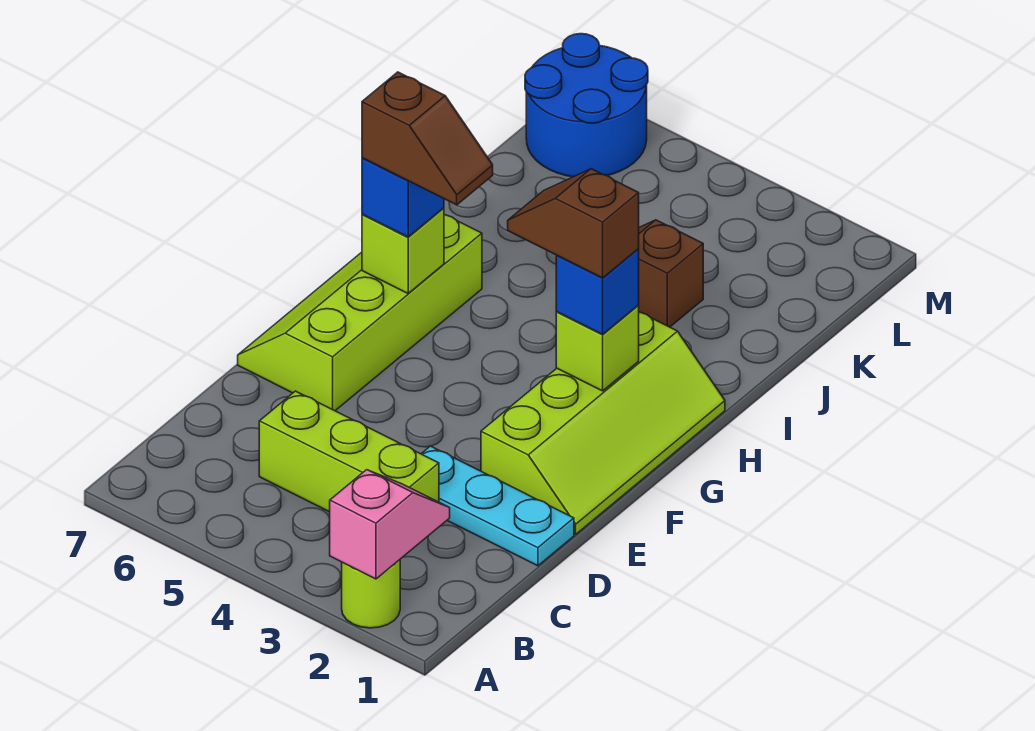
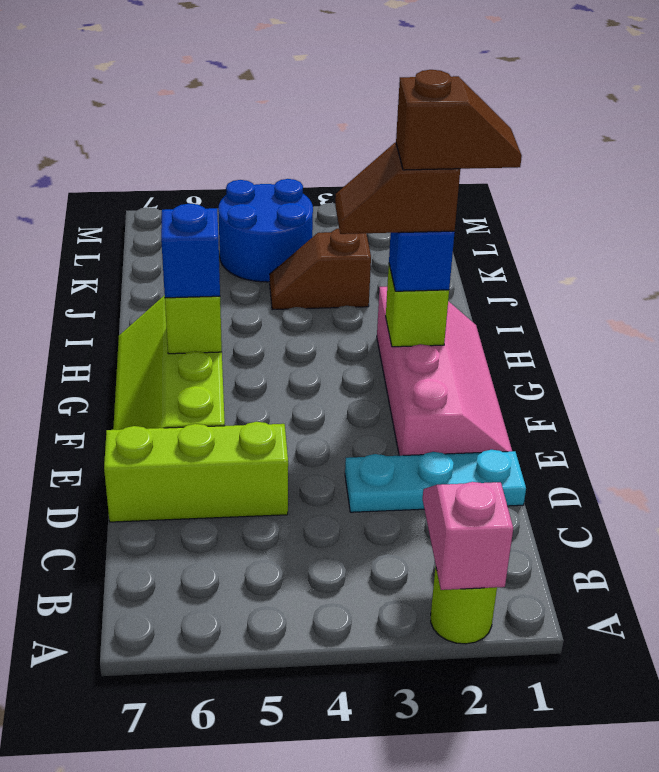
lime brick C3:C5 level 1 -> lime brick D5:D7 level 1
lime slope E1:H2 level 1 top 2 -> pink slope E1:H2 level 1 top 2
brown slope G5:G6 level 4 top 6 -> brown slope G1:G2 level 5 top 2
blue round brick L6:M7 level 1 -> blue round brick K4:L5 level 1

